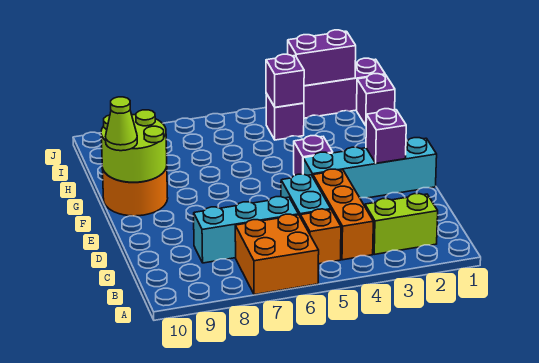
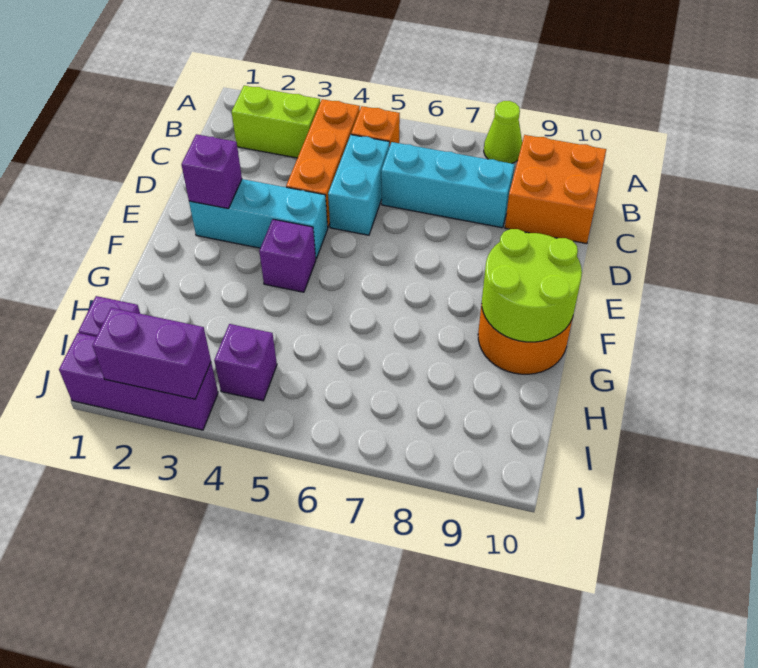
orange brick A6:B7 level 1 -> orange brick B9:C10 level 1
cyan brick E1:E4 level 1 -> cyan brick E2:E4 level 1
lime cone F10 level 3 -> lime cone A8 level 1
purple brick I4 level 2 -> none

